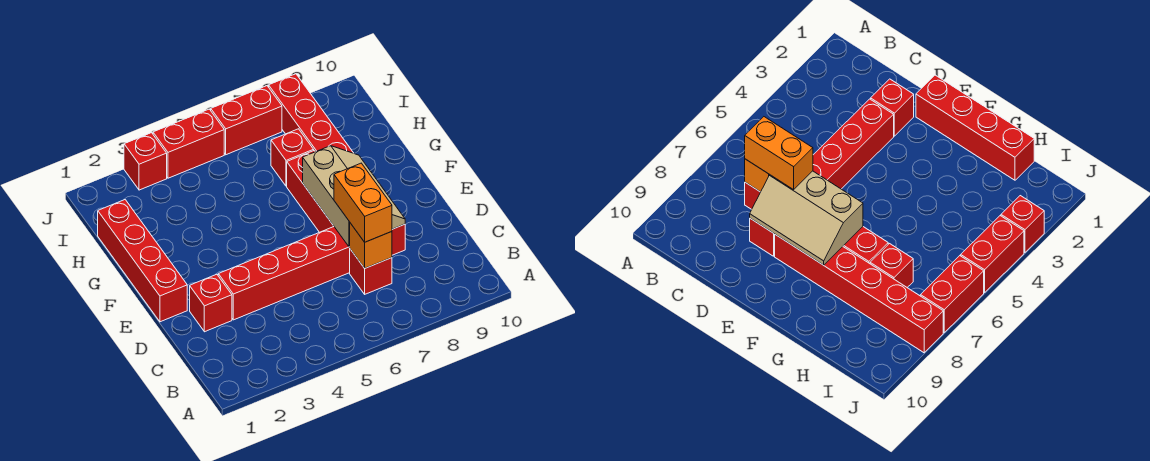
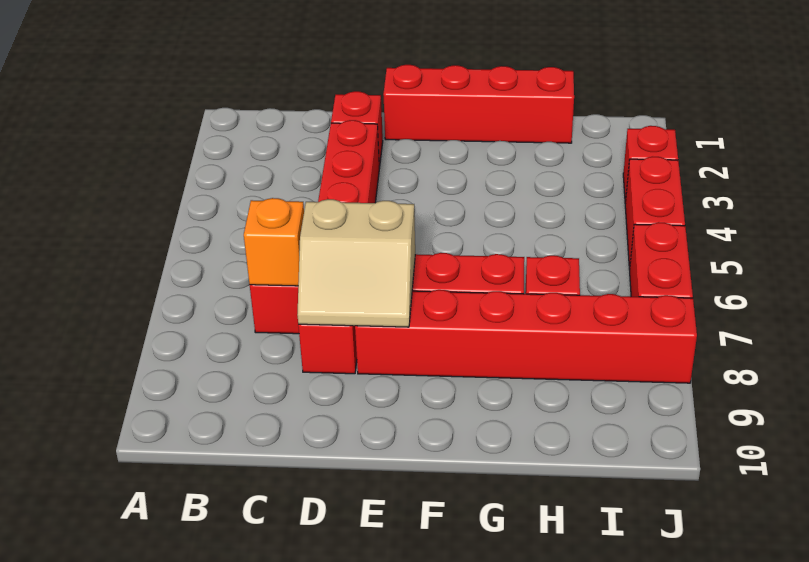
orange brick C7:D7 level 3 -> none
tan slope D7:F8 level 2 top 7 -> tan slope D7:E8 level 2 top 7

